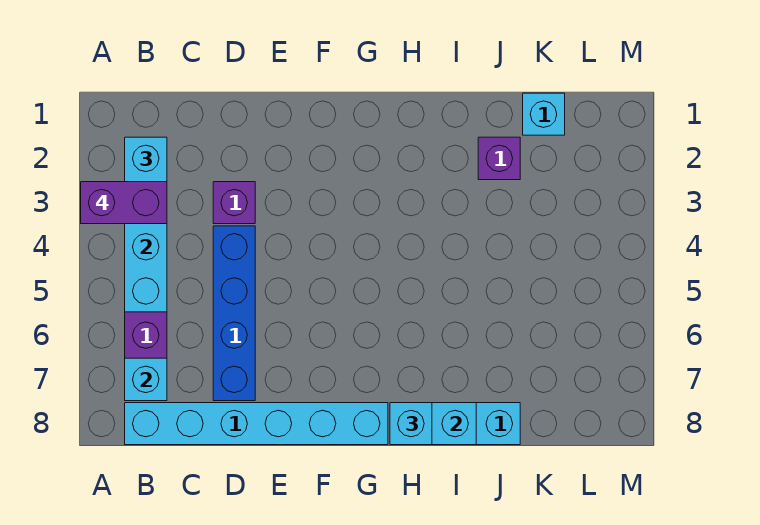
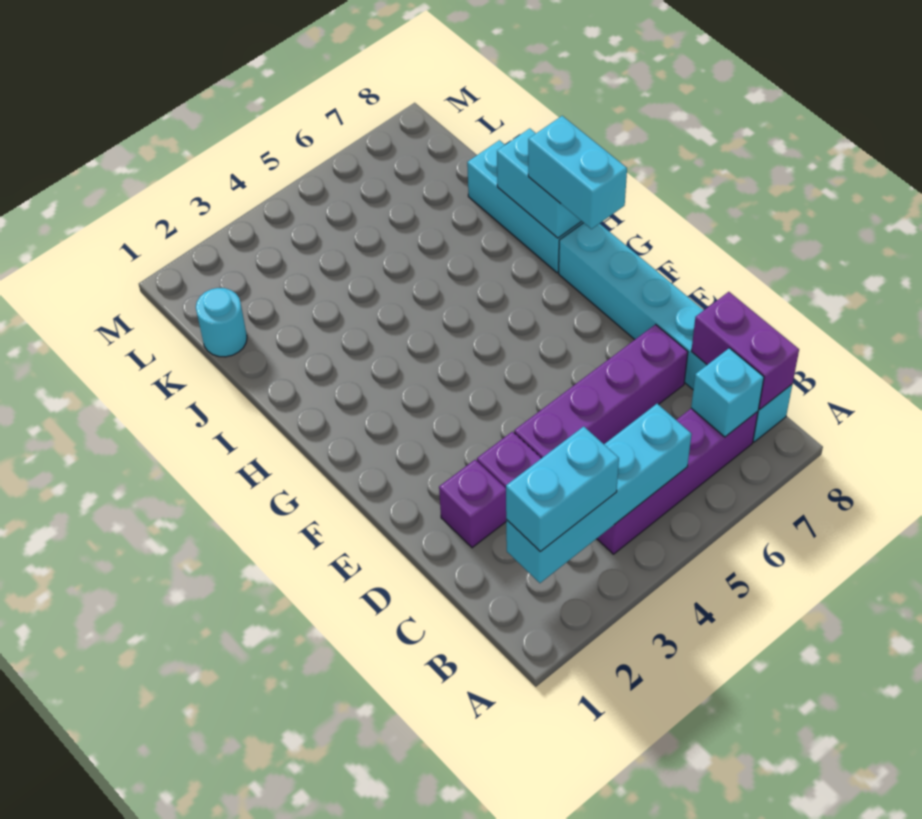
purple brick A3:B3 level 4 -> purple brick B8:C8 level 2
blue brick D4:D7 level 1 -> purple brick D4:D7 level 1
cyan brick H8 level 3 -> cyan brick G8:H8 level 3
purple brick J2 level 1 -> purple brick D2 level 1
cyan brick K1 level 1 -> cyan round brick K1 level 1

